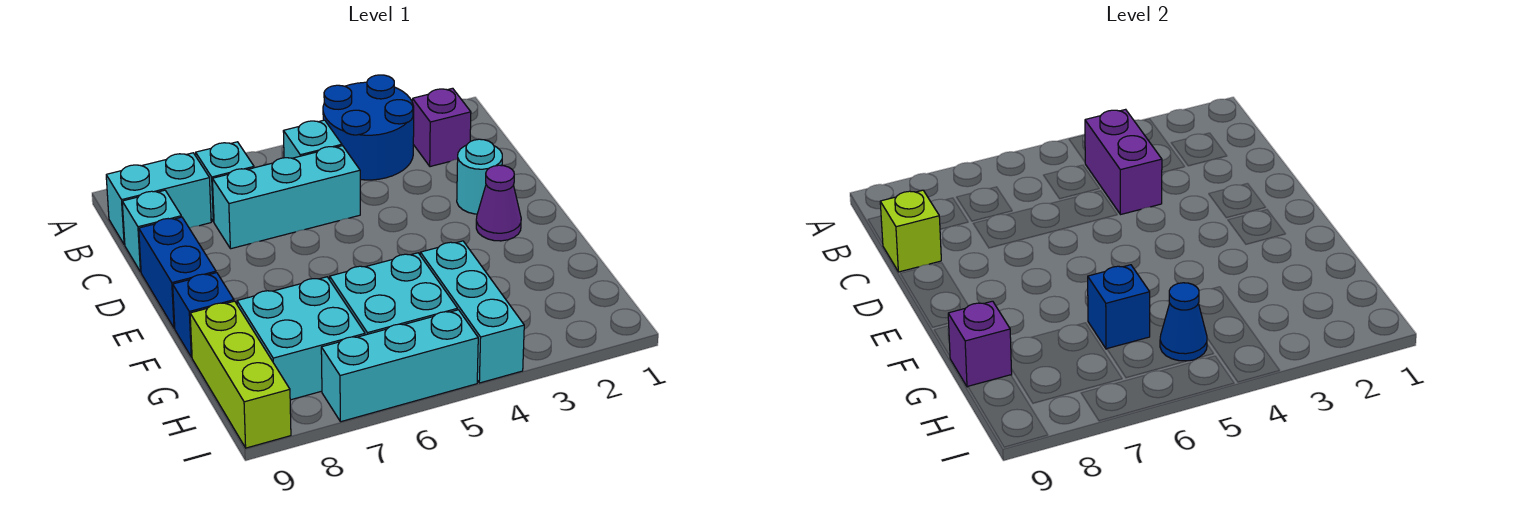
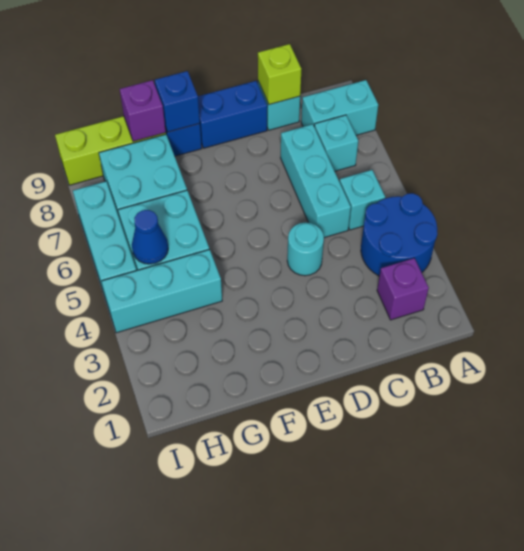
purple brick B4:C4 level 2 -> none
cyan brick B8:B9 level 1 -> cyan brick A8:B8 level 1
cyan round brick D2 level 1 -> cyan round brick D4 level 1
purple cone E2 level 1 -> none
blue brick G6 level 2 -> blue brick F9 level 2

